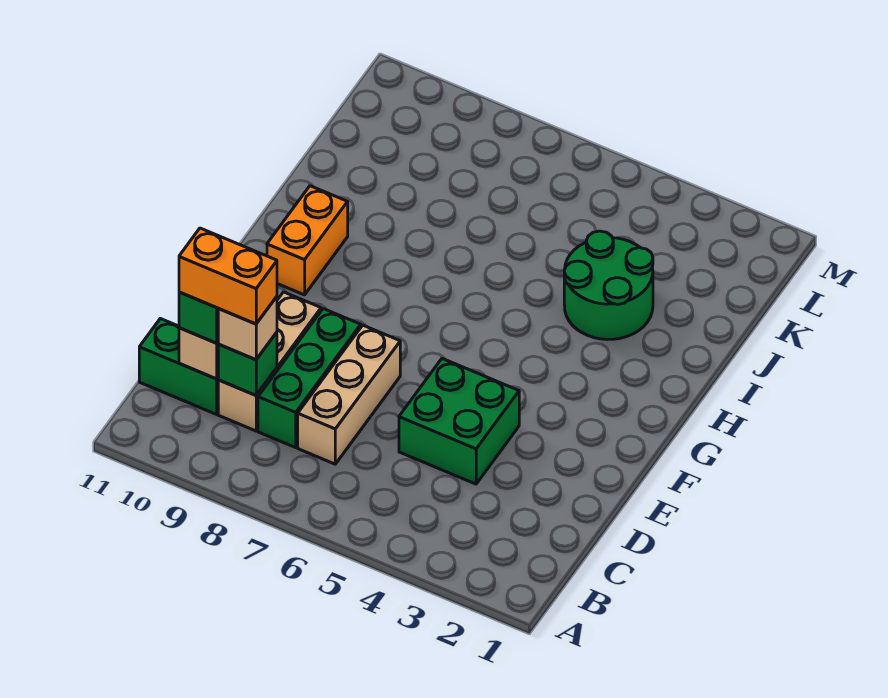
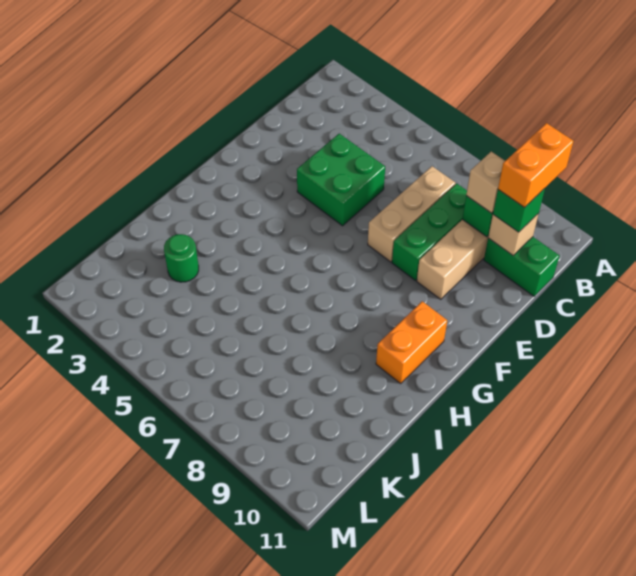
orange brick C9:C10 level 4 -> orange brick B10:C10 level 4
green round brick I3:J4 level 1 -> green round brick J3 level 1

